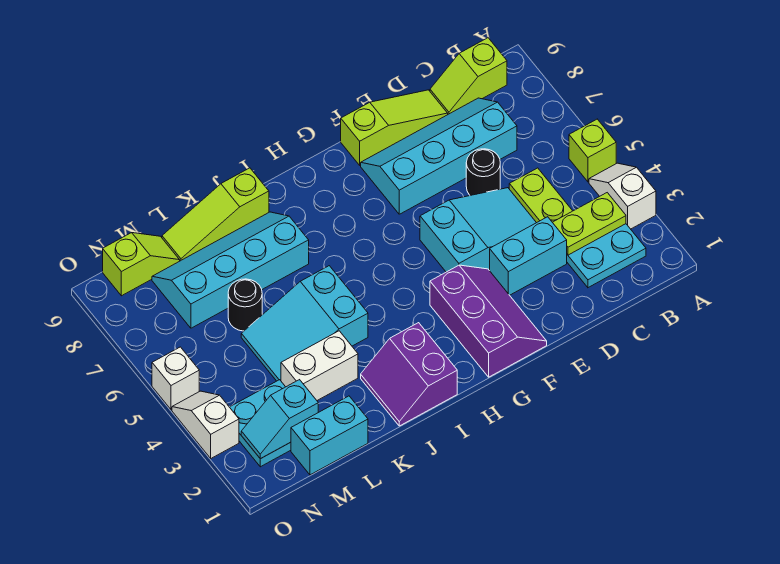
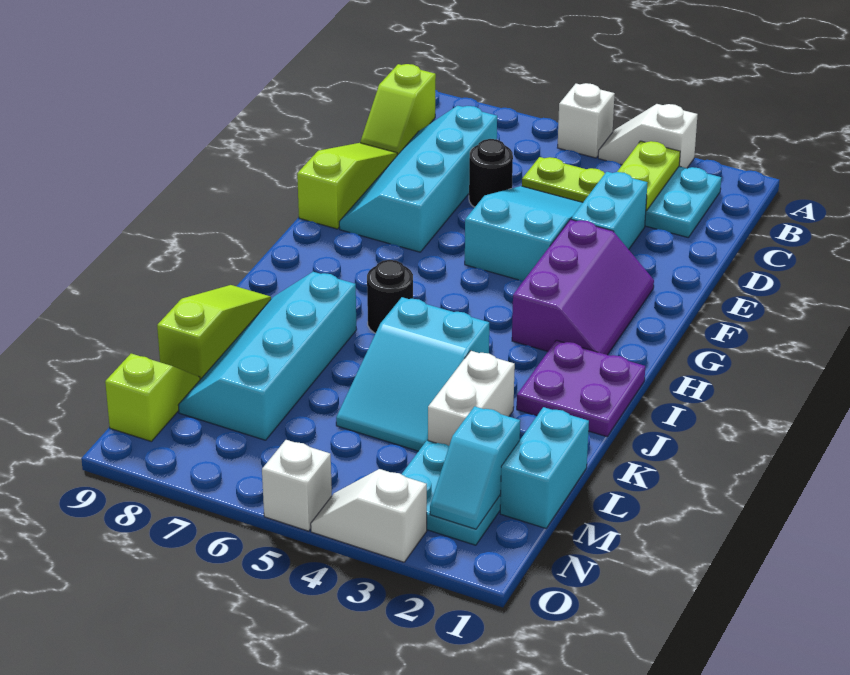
lime brick A5 level 1 -> white brick A5 level 1
purple slope F1:G3 level 1 top G -> purple slope F2:H3 level 1 top 3
purple slope I1:J2 level 1 top I -> purple plate I1:J2 level 1
lime slope J9:L9 level 1 top J -> lime slope J9:L9 level 1 top L
black round brick L6 level 1 -> black round brick I6 level 1

